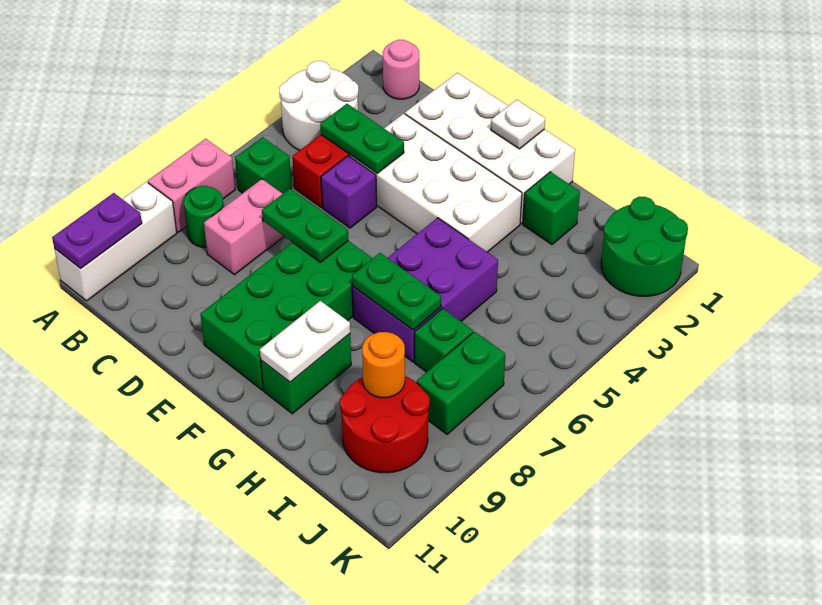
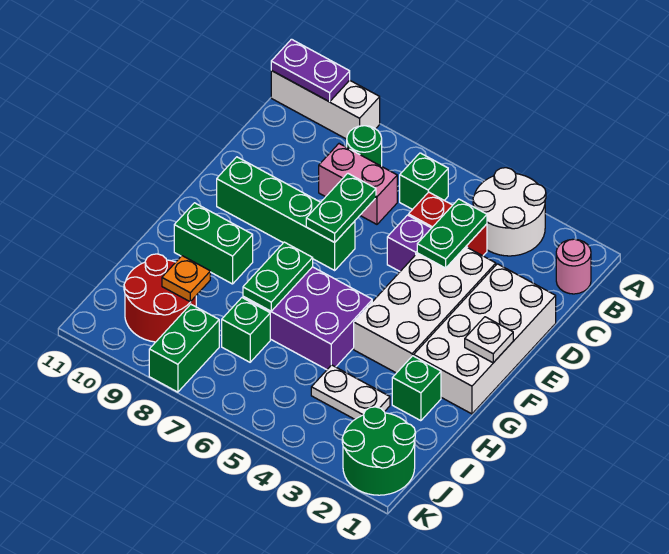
pink brick A7:A8 level 1 -> none
green brick E7:F10 level 1 -> green brick E7:E10 level 1
white plate G9:G10 level 2 -> white plate I3:I4 level 1
orange round brick I9 level 2 -> orange plate I9 level 2
green brick J7:J8 level 1 -> green brick J8:K8 level 1

